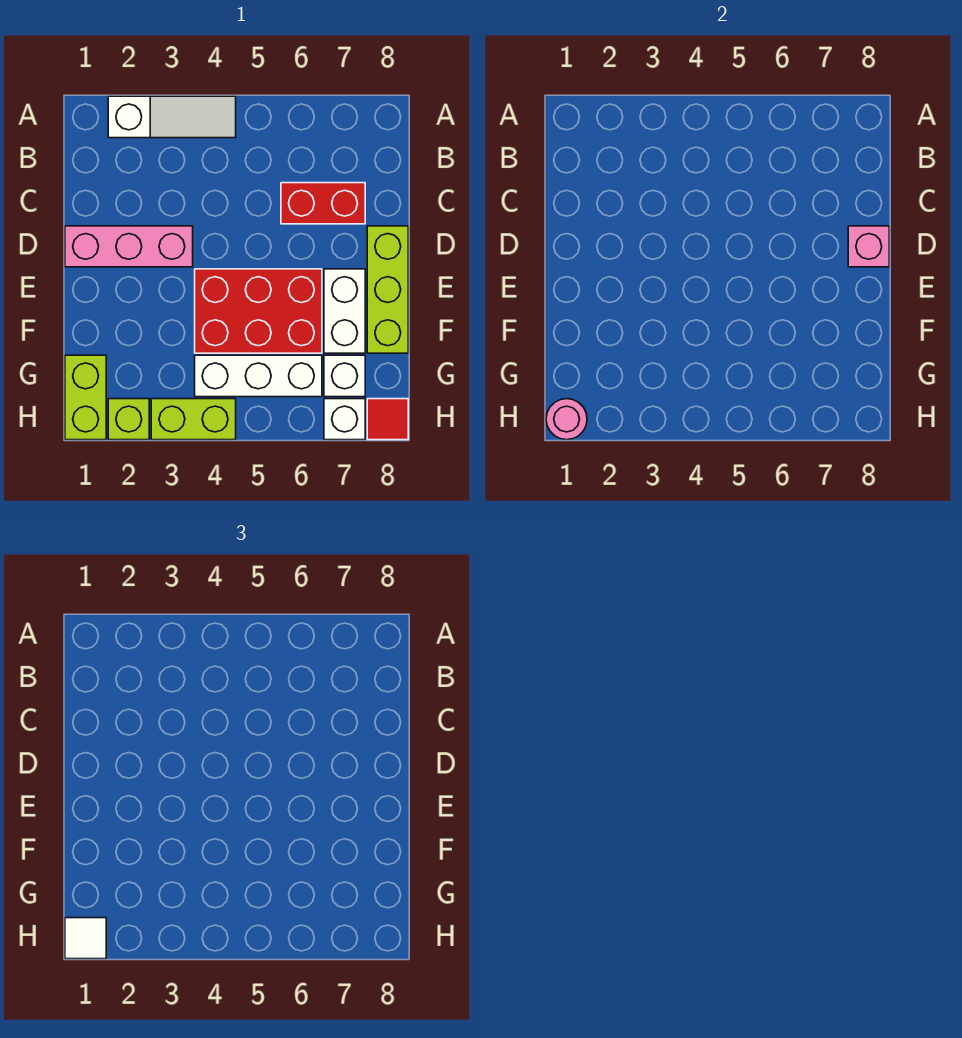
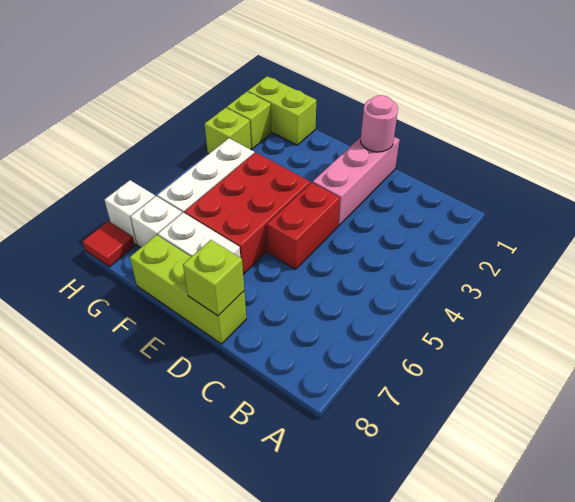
white slope A2:A4 level 1 top 2 -> none
red brick C6:C7 level 1 -> red brick D4:D5 level 1
pink brick D8 level 2 -> lime brick D8 level 2
pink round brick H1 level 2 -> pink round brick D1 level 2
white tile H1 level 3 -> none
lime brick H3:H4 level 1 -> lime brick H3 level 1

